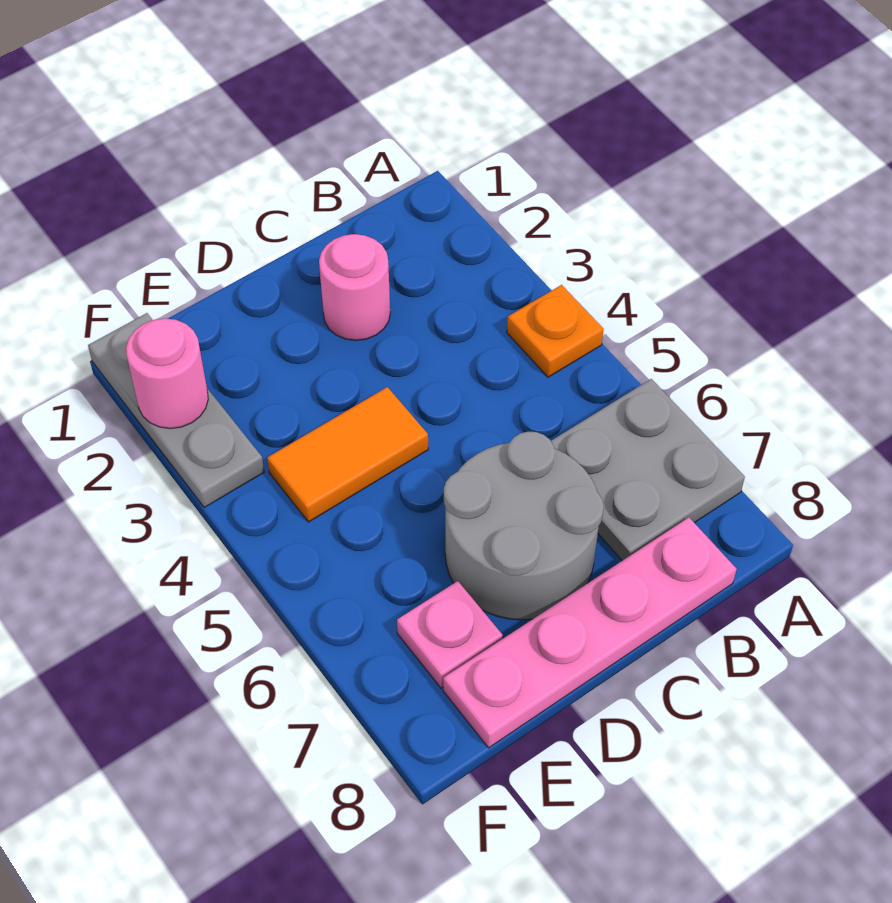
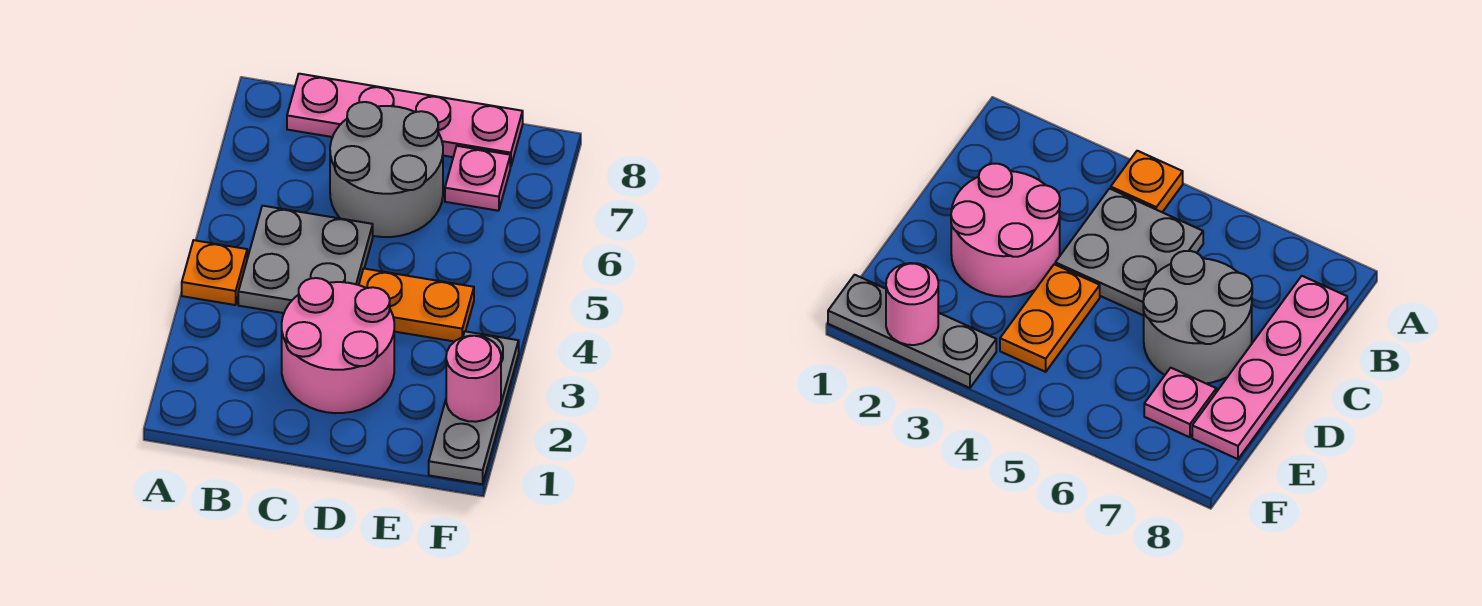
grey plate A6:B7 level 1 -> grey plate B4:C5 level 1
pink round brick C2 level 1 -> pink round brick C2:D3 level 1
orange tile D4:E4 level 1 -> orange plate D4:E4 level 1

